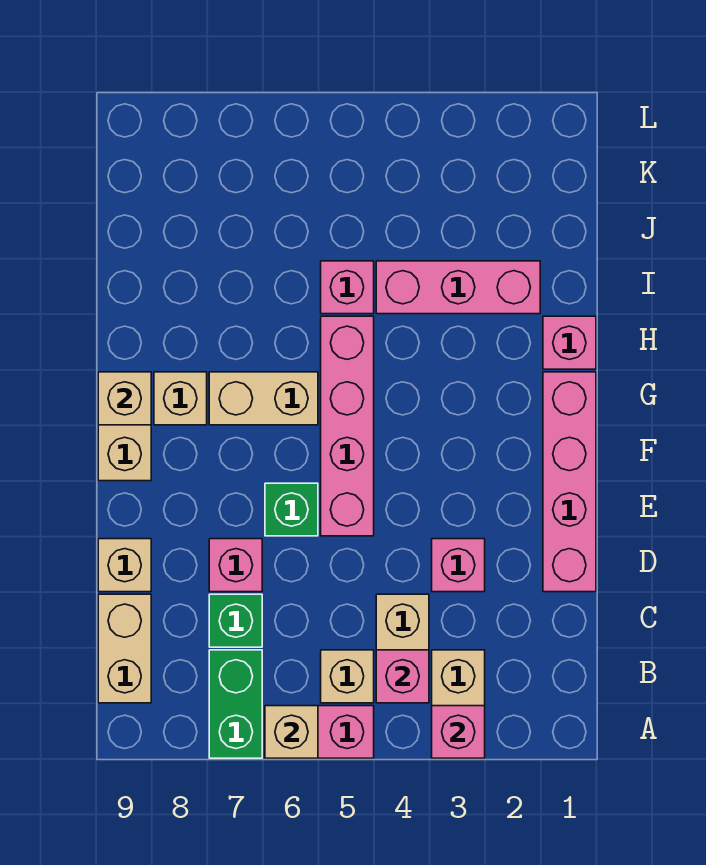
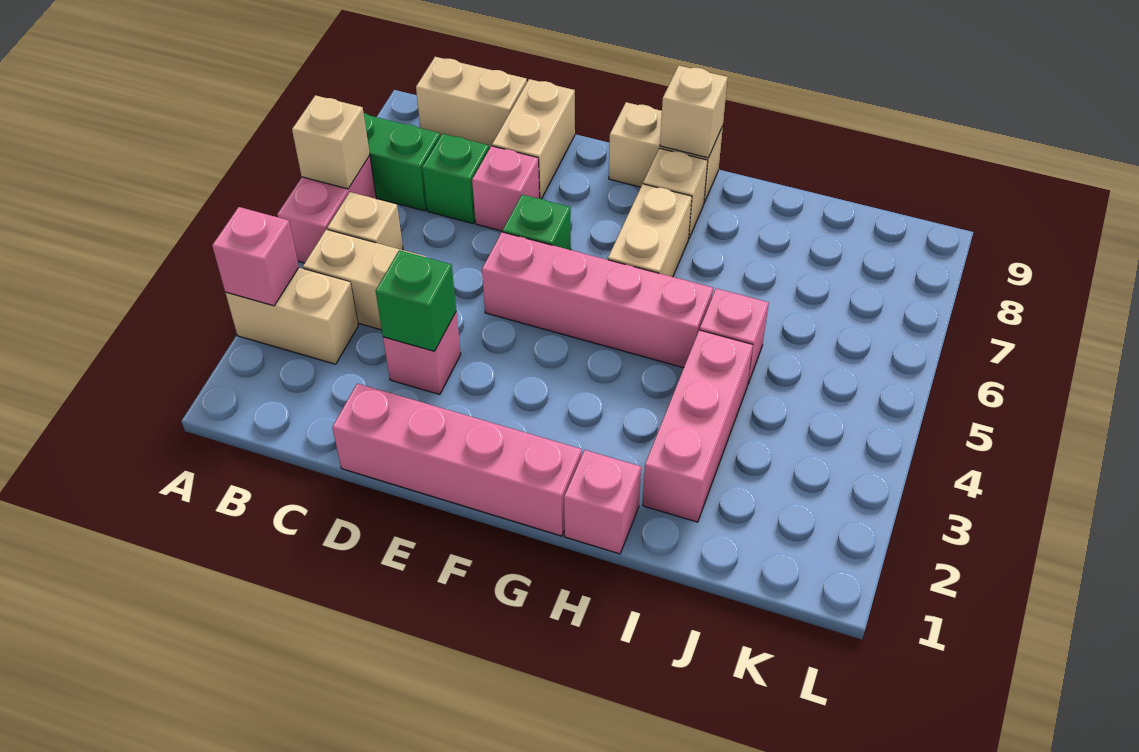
pink brick B4 level 2 -> none
none -> green brick D3 level 2
tan brick D9 level 1 -> tan brick D8:D9 level 1

